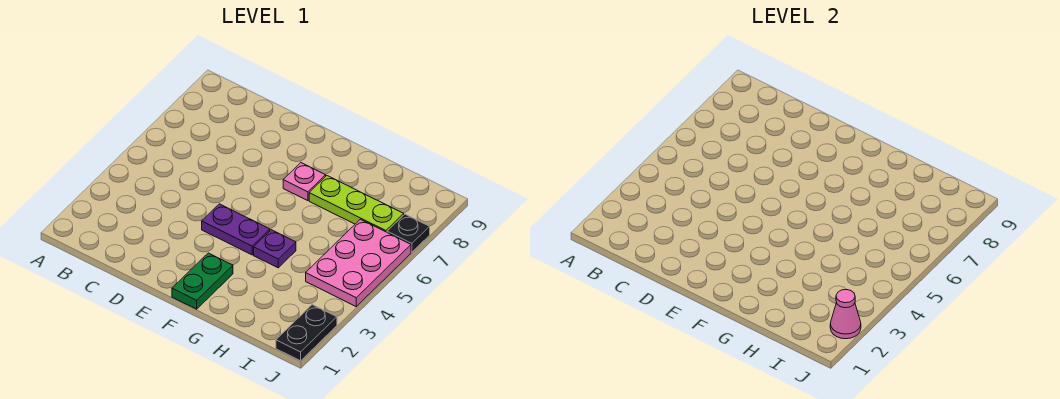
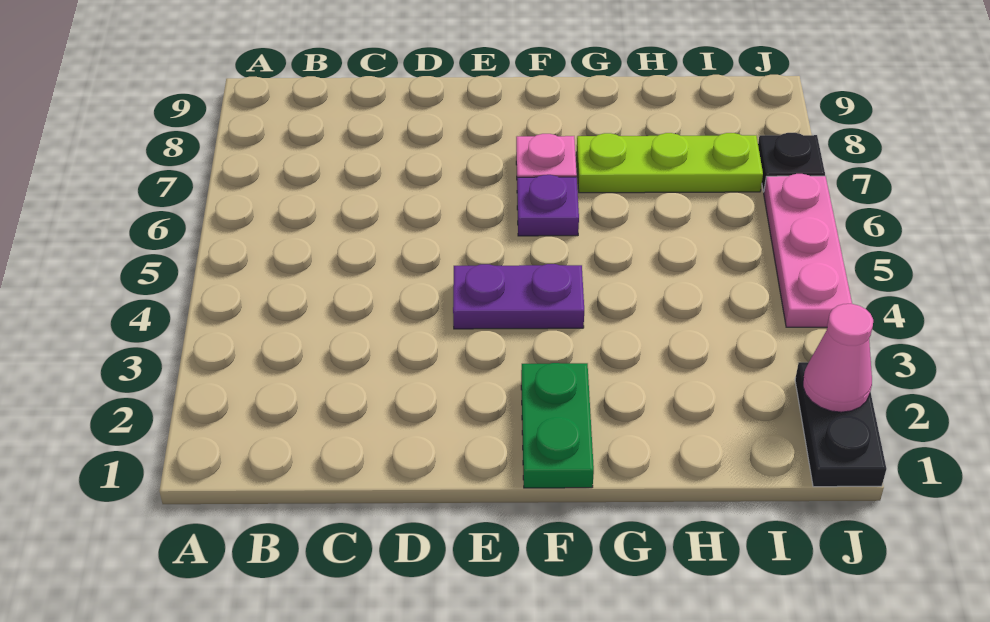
purple plate G4 level 1 -> purple plate F6 level 1
pink plate I4:J6 level 1 -> pink plate J4:J6 level 1

